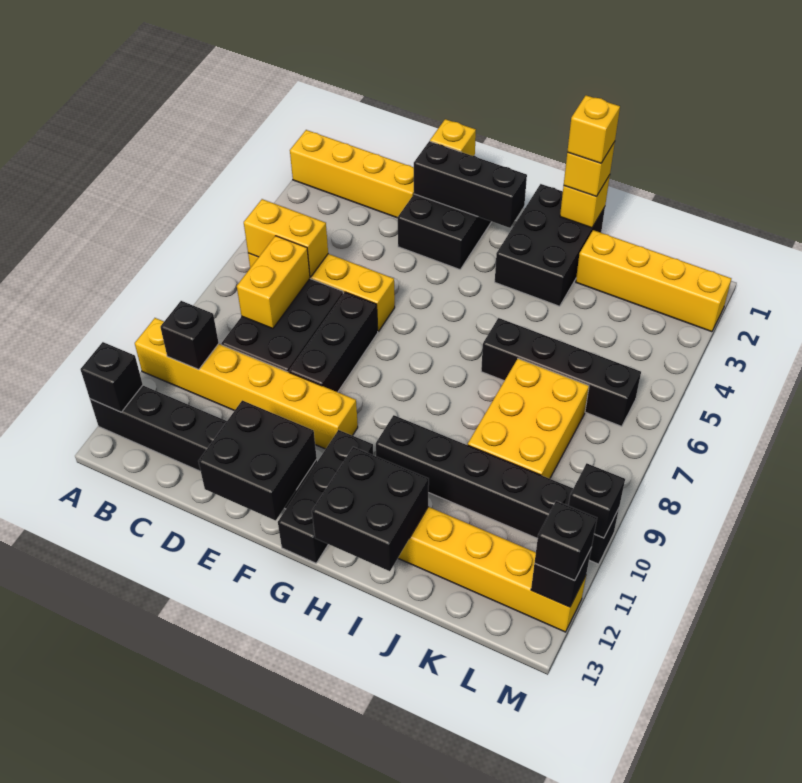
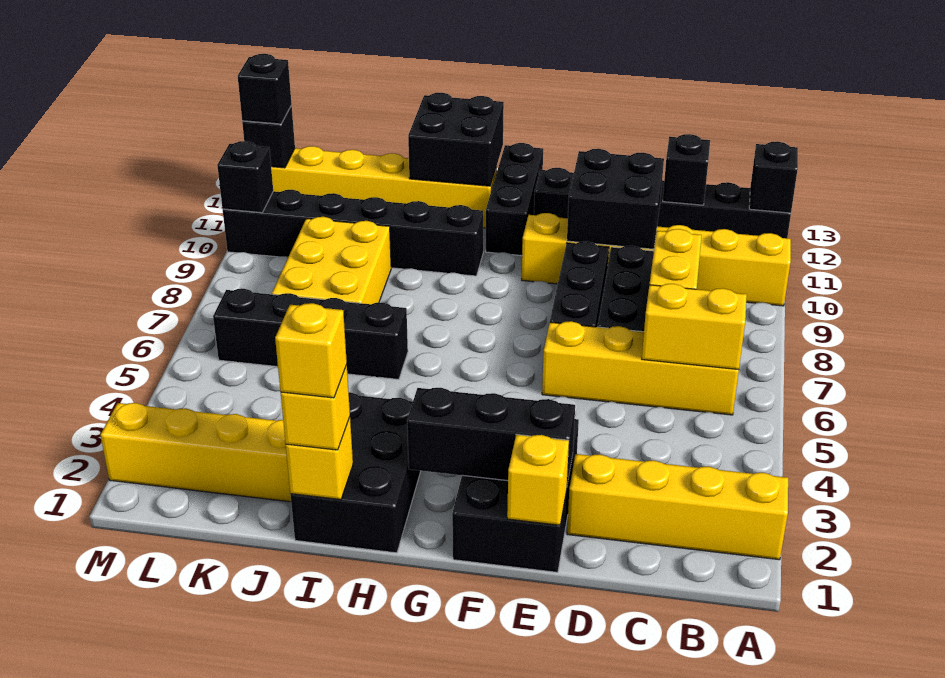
black brick B10 level 2 -> black brick C12 level 2
black brick E12:F13 level 2 -> black brick D10:E11 level 2

